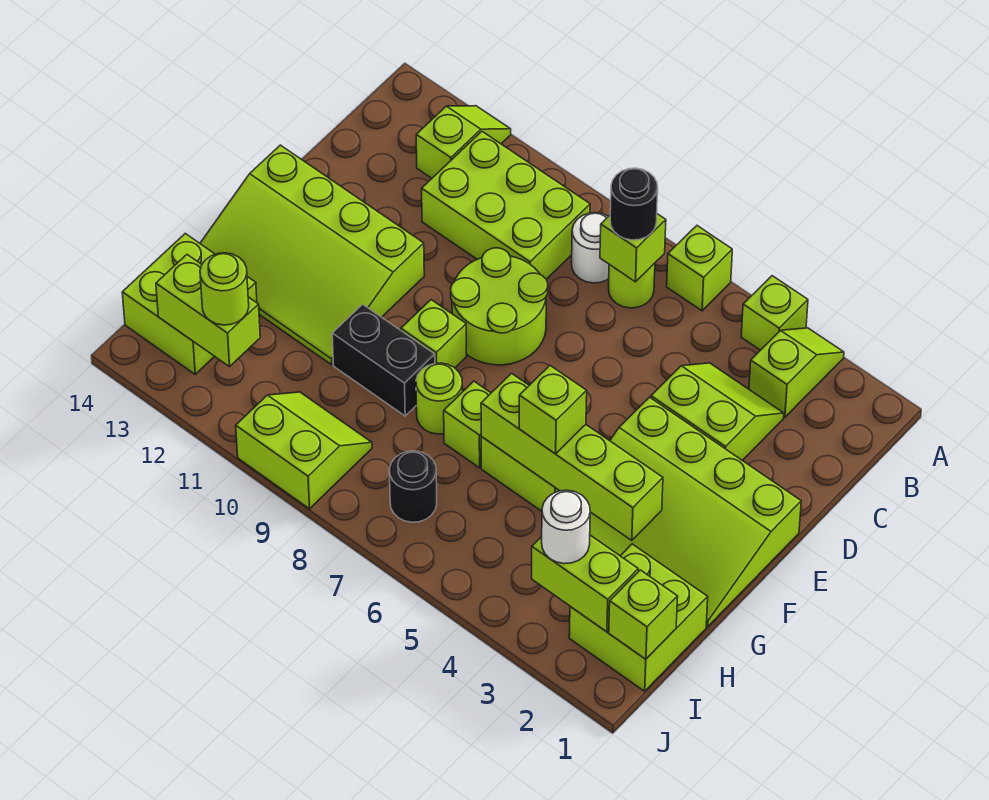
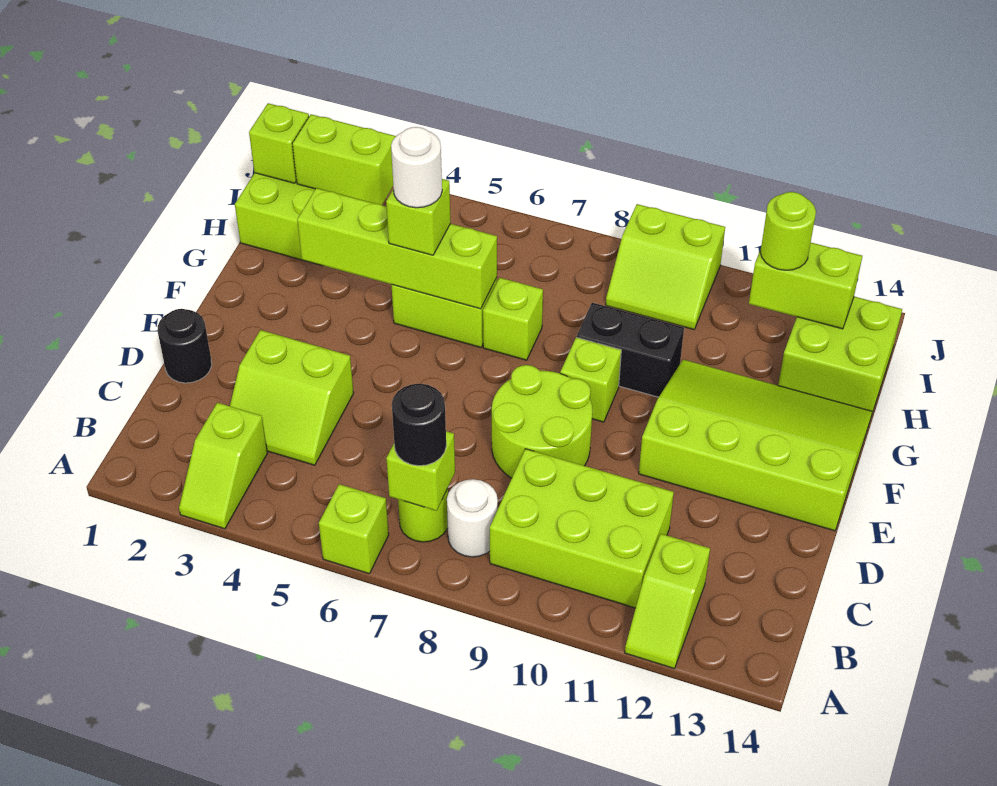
lime brick A4 level 1 -> none
lime slope E1:G4 level 1 top E -> none
lime round brick G8 level 1 -> none
white round brick I3 level 3 -> white round brick G5 level 4
black round brick I7 level 1 -> black round brick D1 level 1

